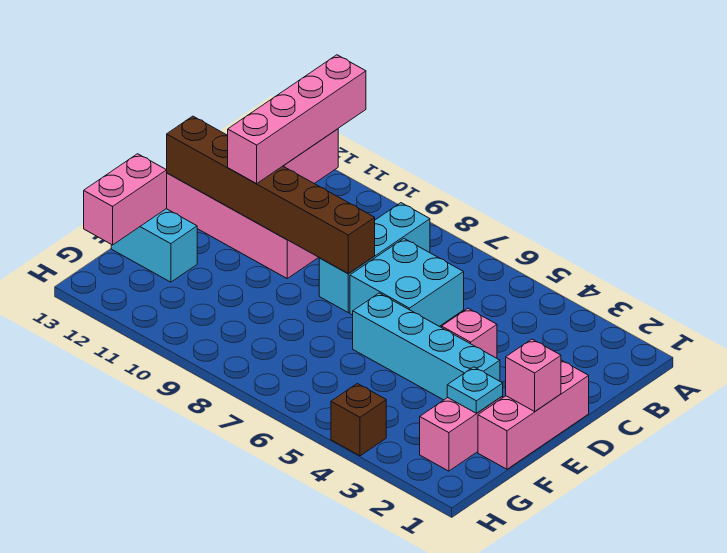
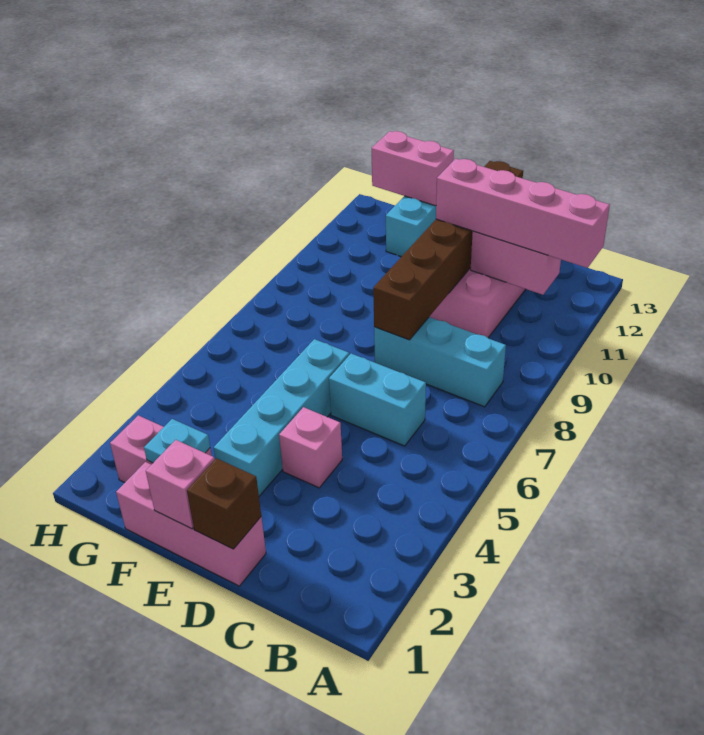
cyan brick C6:D7 level 1 -> cyan brick C6:D6 level 1
brown brick H4 level 1 -> brown brick D1 level 2

